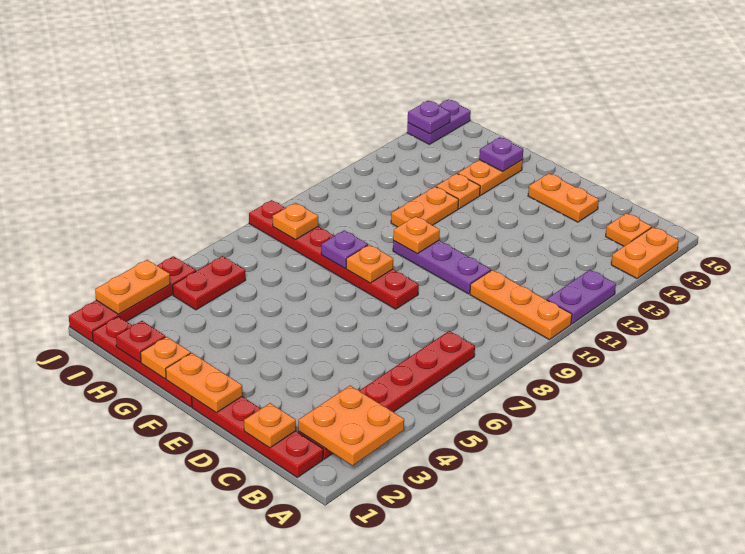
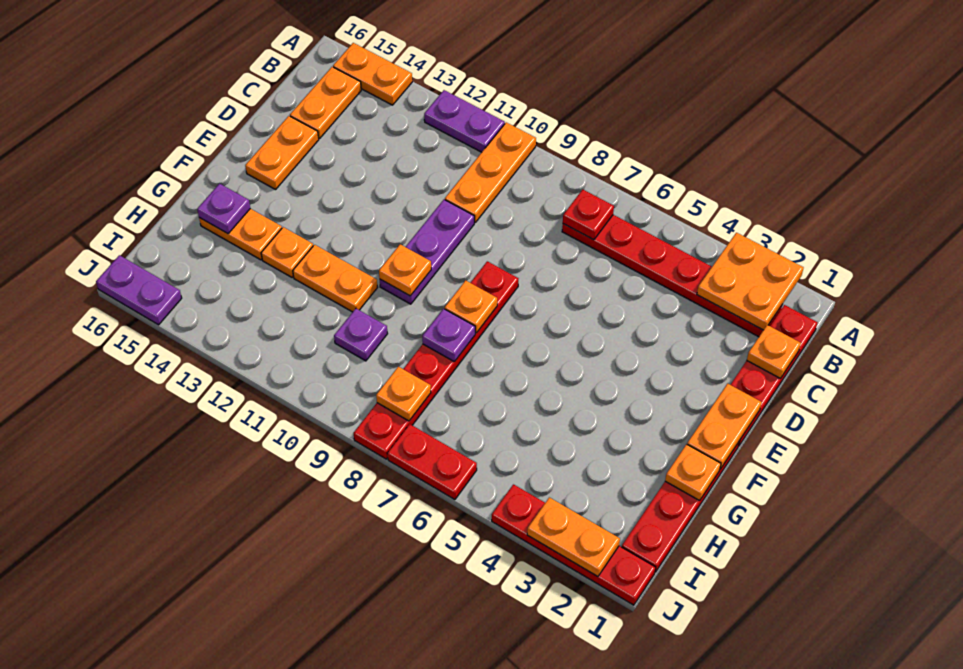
orange plate B15 level 1 -> orange plate B15:C15 level 1
red plate H1 level 2 -> red plate B7 level 2
red plate I4:I5 level 1 -> red plate J6:J7 level 1
purple plate J15 level 2 -> purple plate H10 level 1

